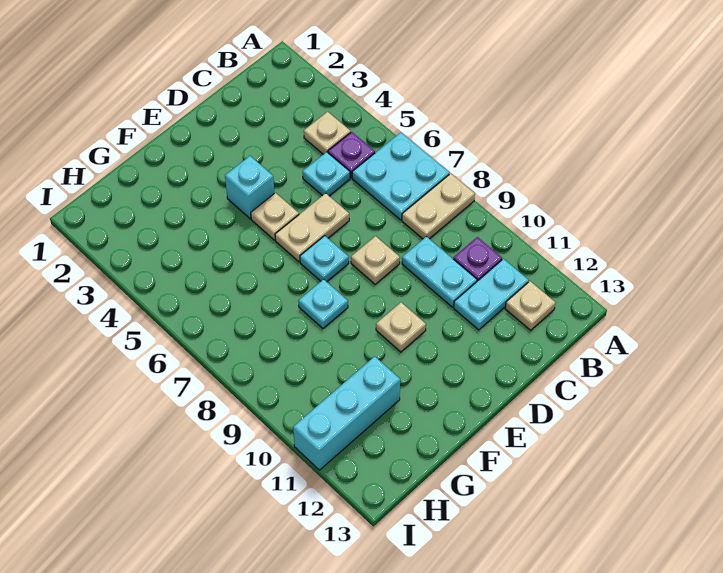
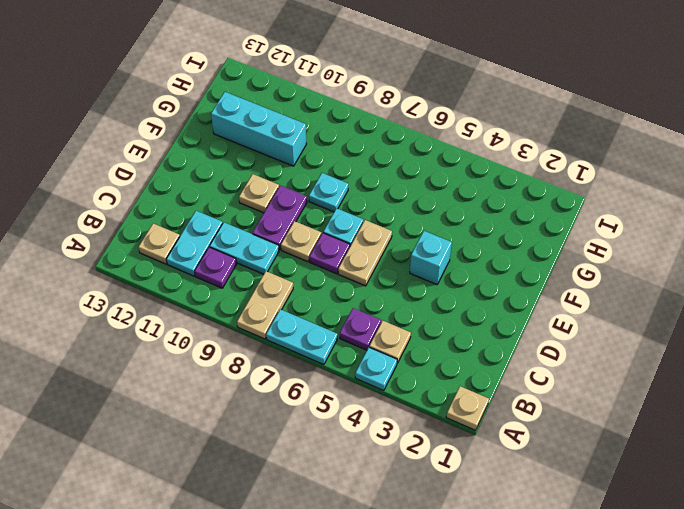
cyan plate A6:B7 level 1 -> cyan plate A6:A7 level 1
cyan plate C5 level 1 -> cyan plate A4 level 1
none -> purple plate D7 level 1
none -> purple plate D9:E9 level 1
tan plate E5 level 1 -> tan plate A1 level 1
cyan brick G11:I11 level 1 -> cyan brick G10:G12 level 1

